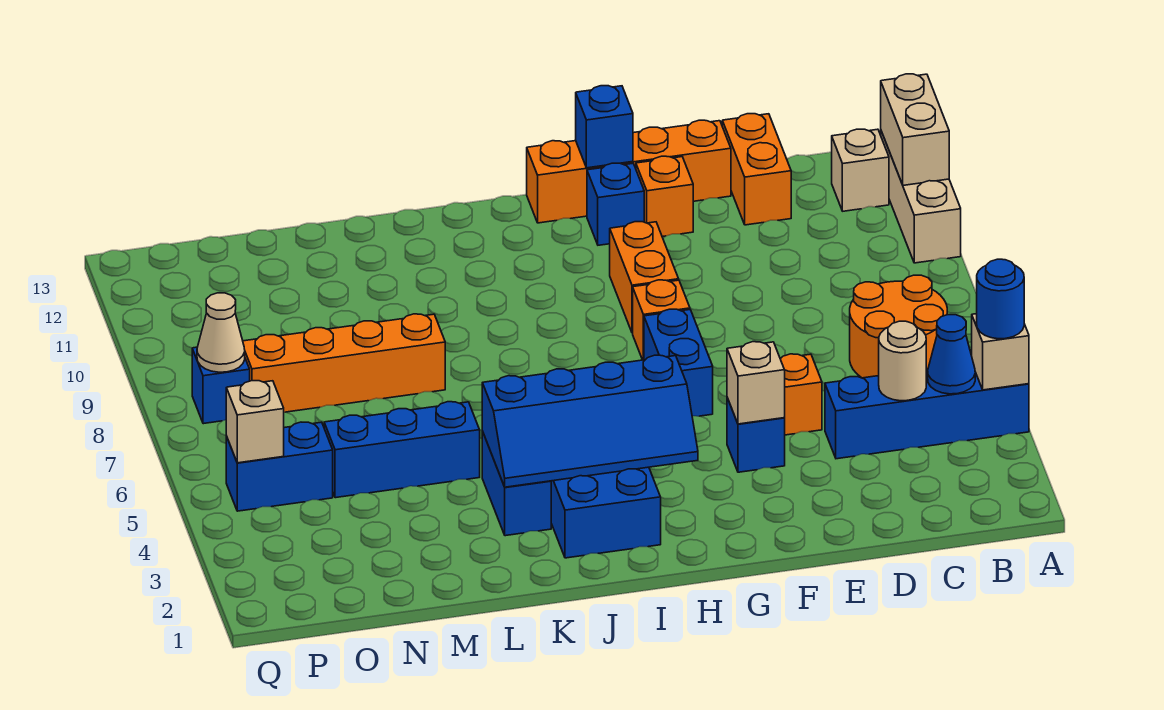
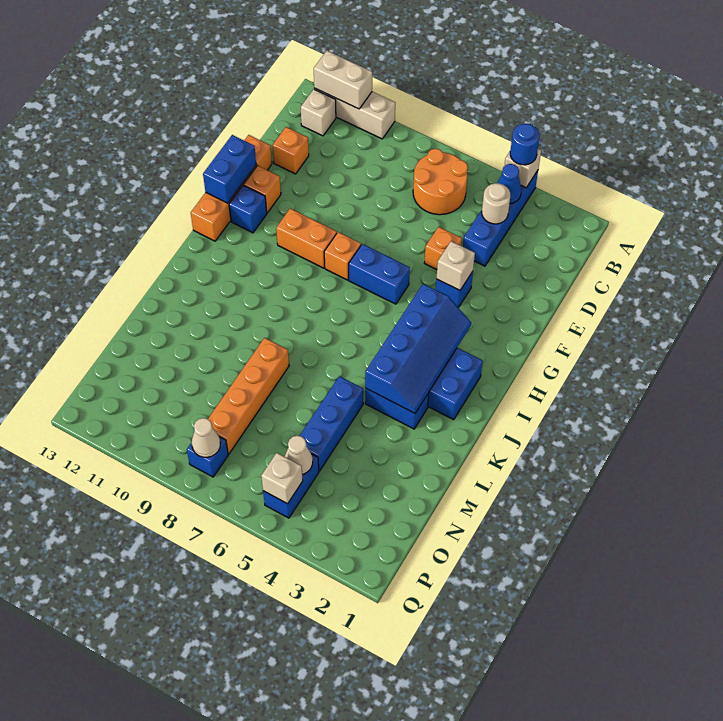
orange brick D12:D13 level 1 -> orange brick D12 level 1
blue brick G13 level 2 -> blue brick F13:G13 level 2
none -> tan cone O5 level 2

